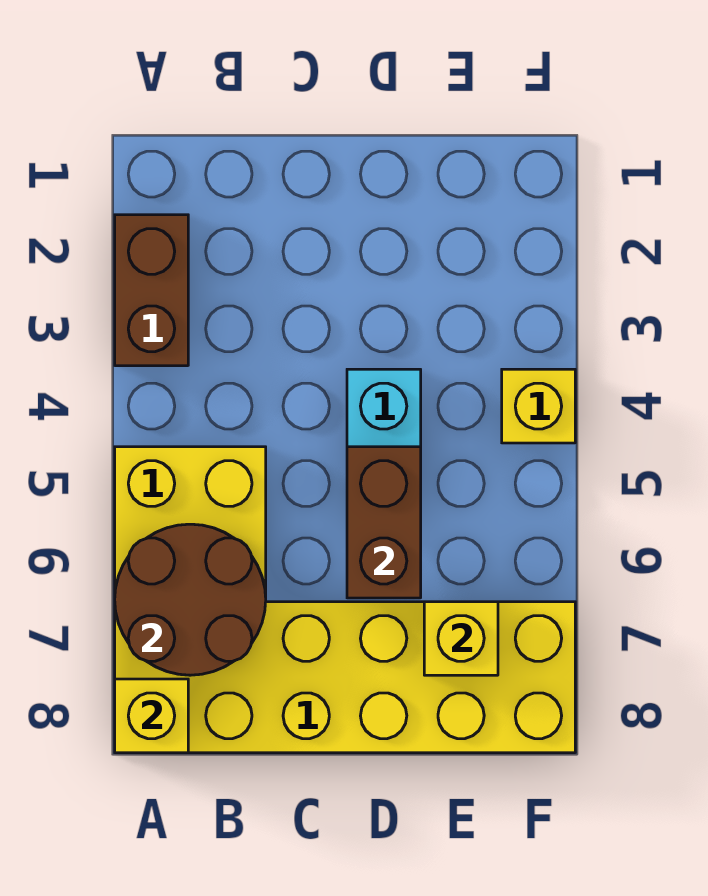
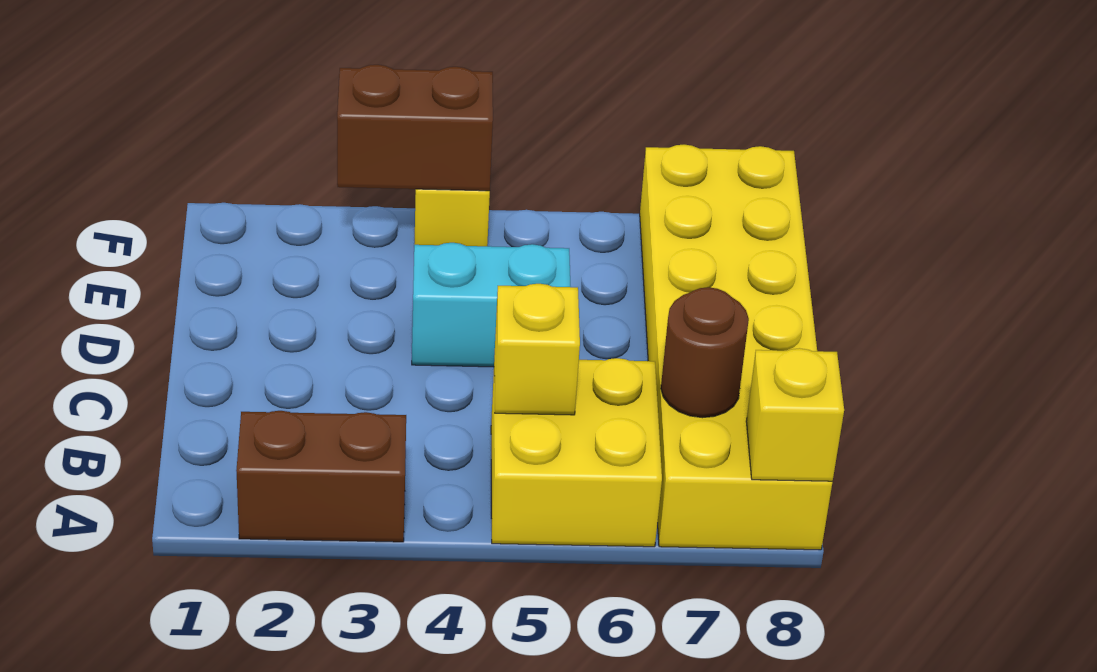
brown round brick A6:B7 level 2 -> brown round brick B7 level 2
brown brick D5:D6 level 2 -> brown brick F3:F4 level 2
yellow brick E7 level 2 -> yellow brick B5 level 2

